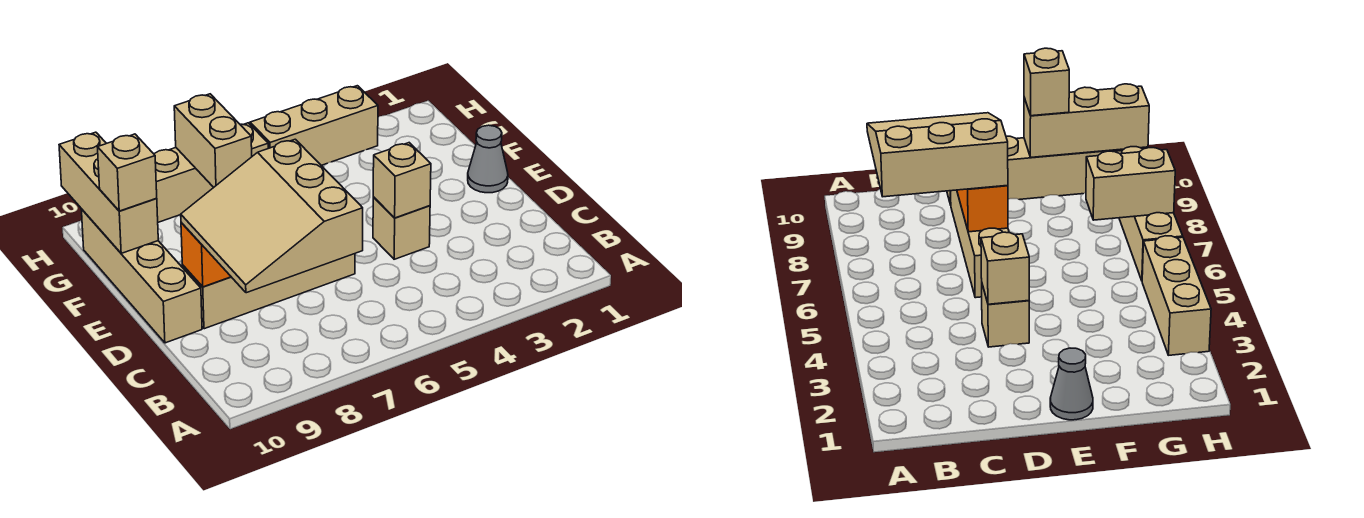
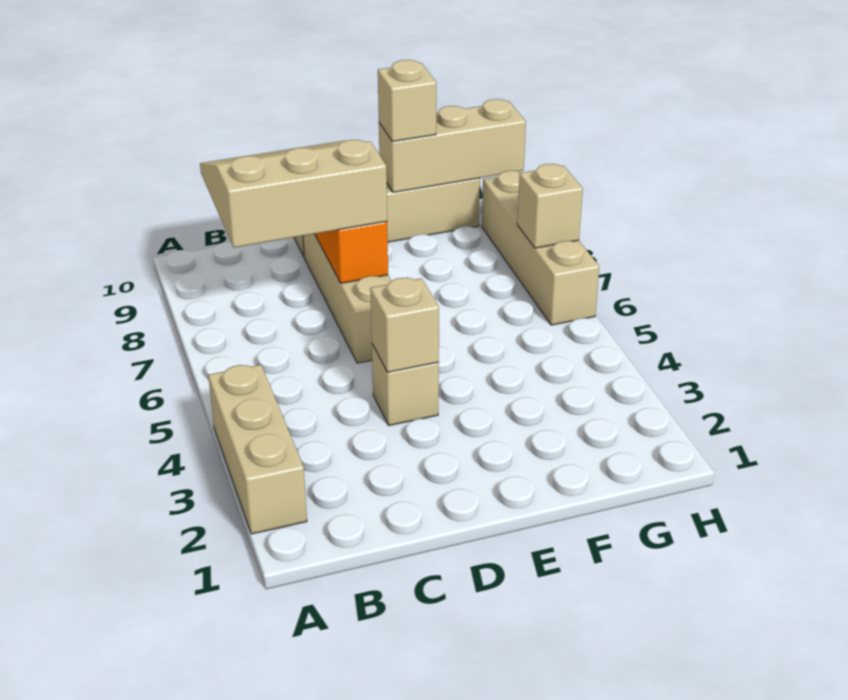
grey cone E1 level 1 -> none
tan brick G7:H7 level 2 -> tan brick H7 level 2
tan brick H3:H5 level 1 -> tan brick A2:A4 level 1

